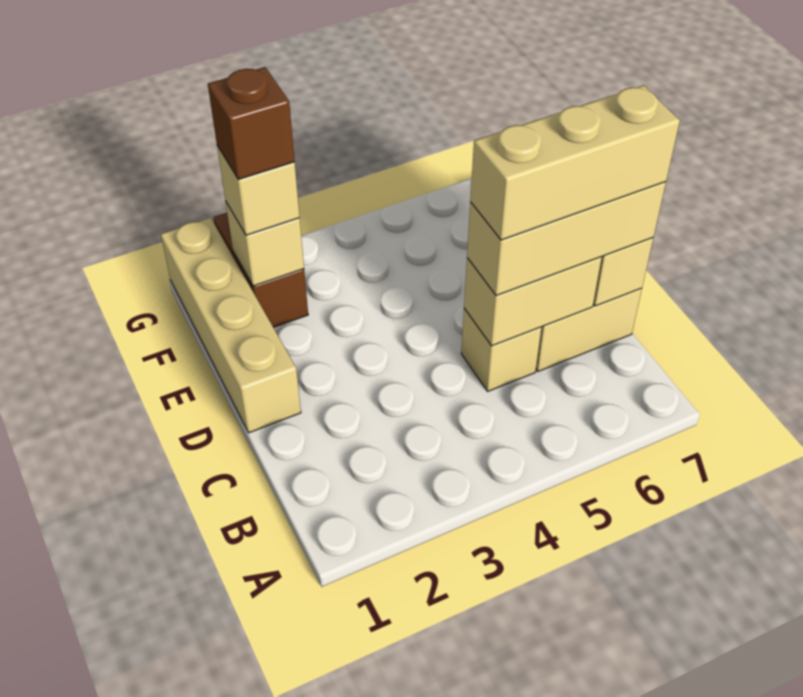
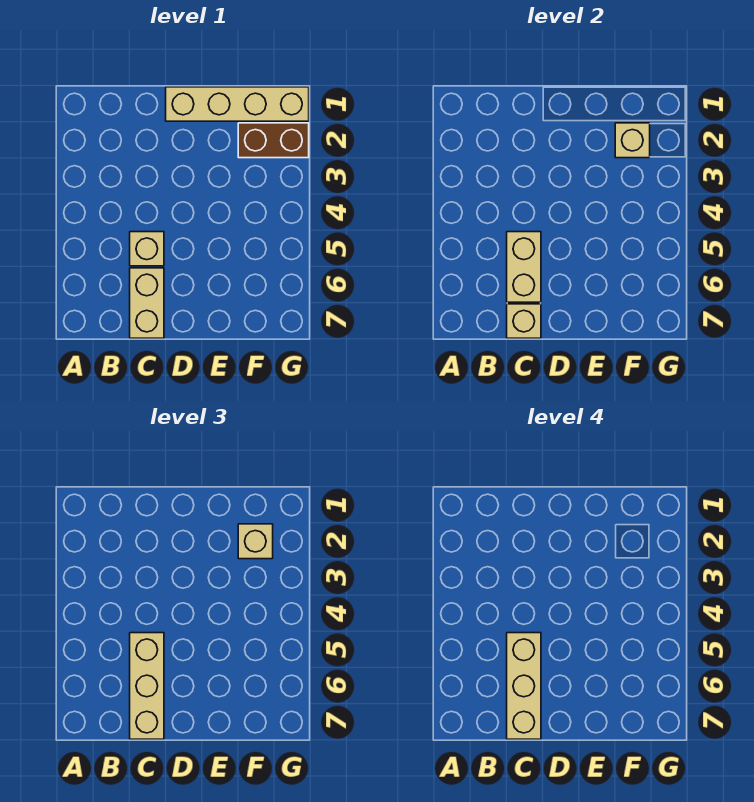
brown brick F2 level 4 -> none

